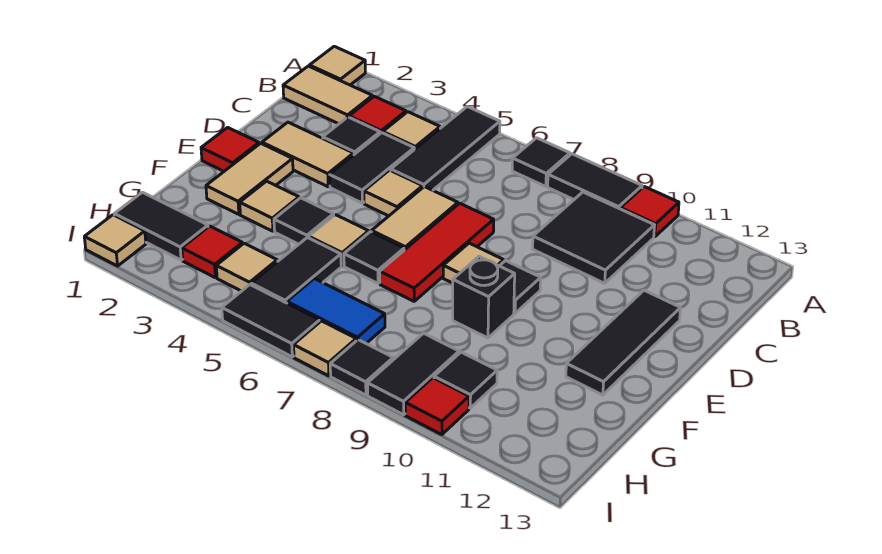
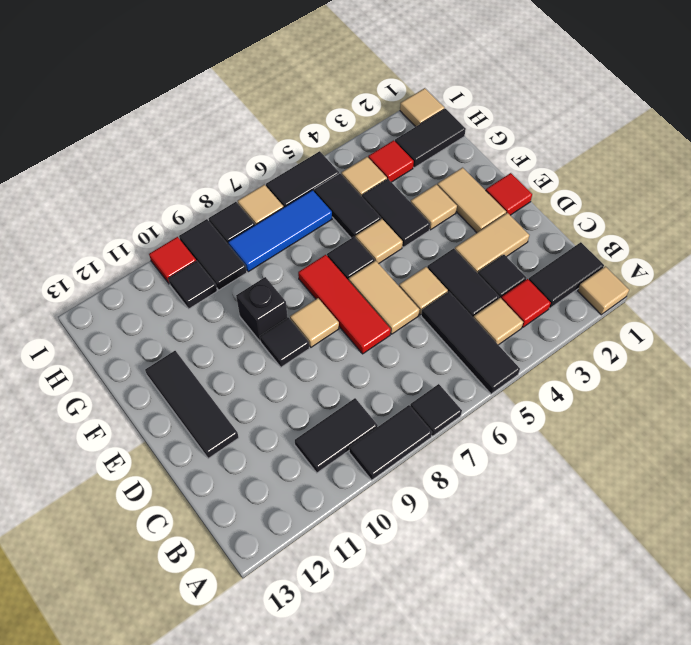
red tile A10 level 1 -> none
tan tile B1:B2 level 1 -> black tile B1:B2 level 1
black tile B9:C10 level 1 -> black tile B9:B10 level 1
black tile F4 level 1 -> black tile F4:G4 level 1
blue tile H6:H7 level 1 -> blue tile H6:H8 level 1

